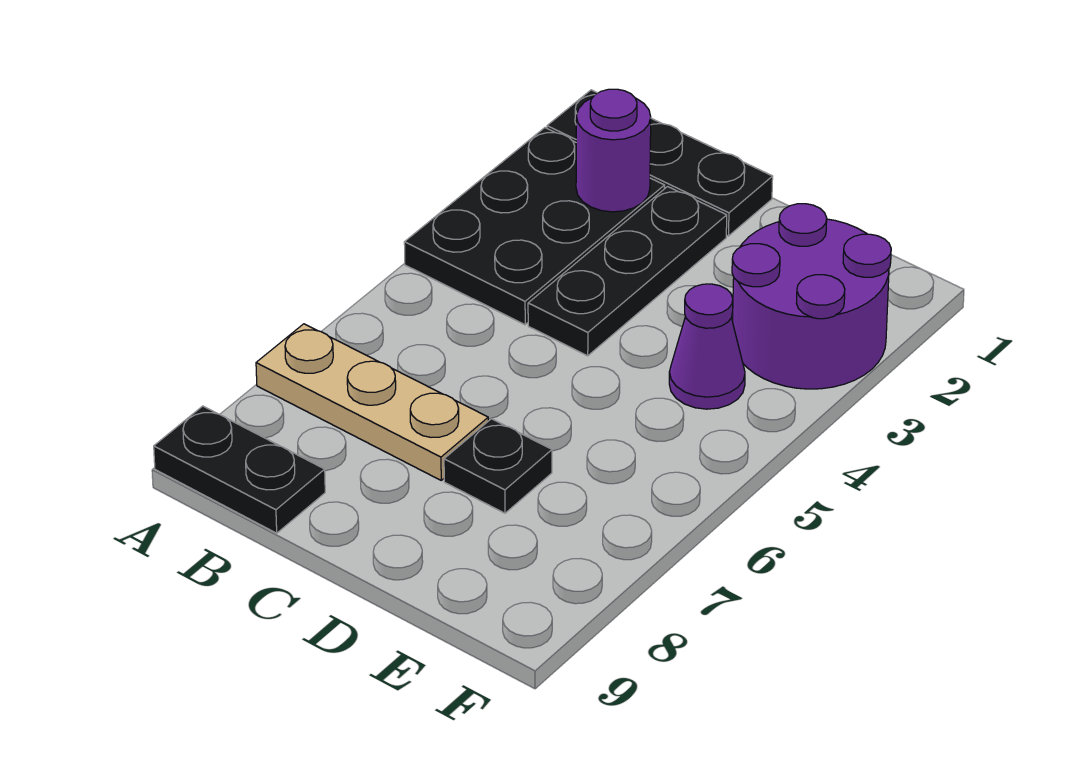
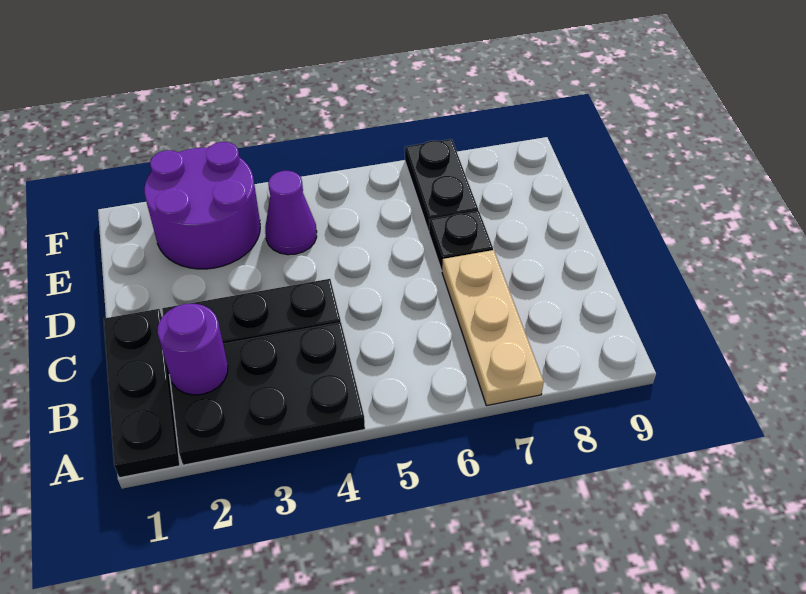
black plate A9:B9 level 1 -> black plate E7:F7 level 1

